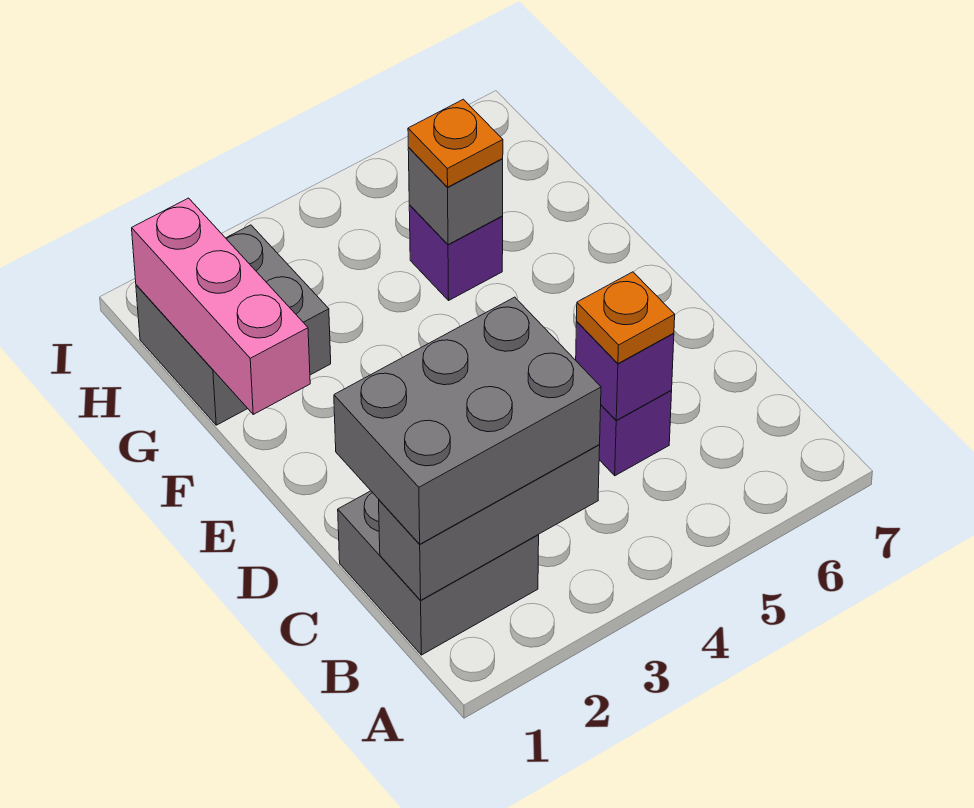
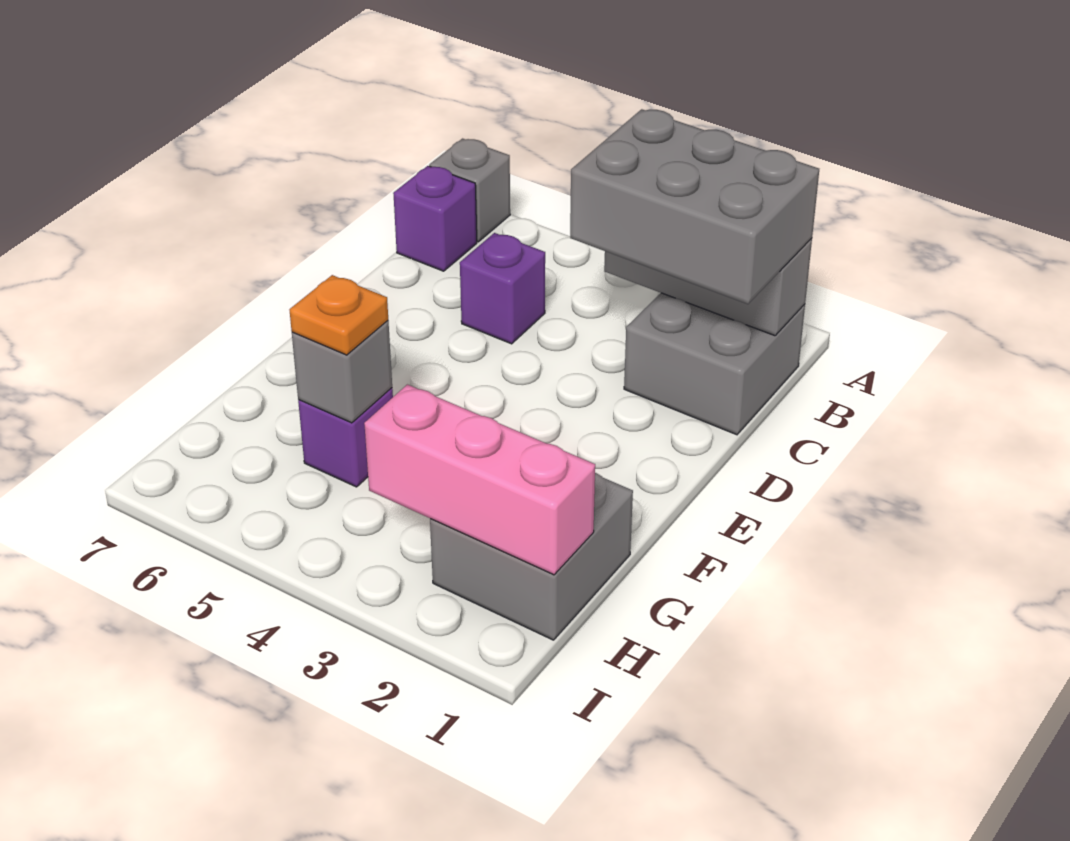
none -> grey brick A7 level 1
purple brick C5 level 2 -> purple brick B7 level 1
orange plate C5 level 3 -> none
pink brick F1:H1 level 2 -> pink brick H1:H3 level 2

